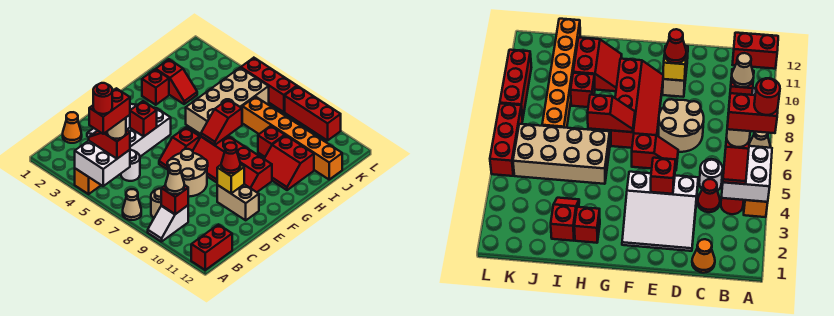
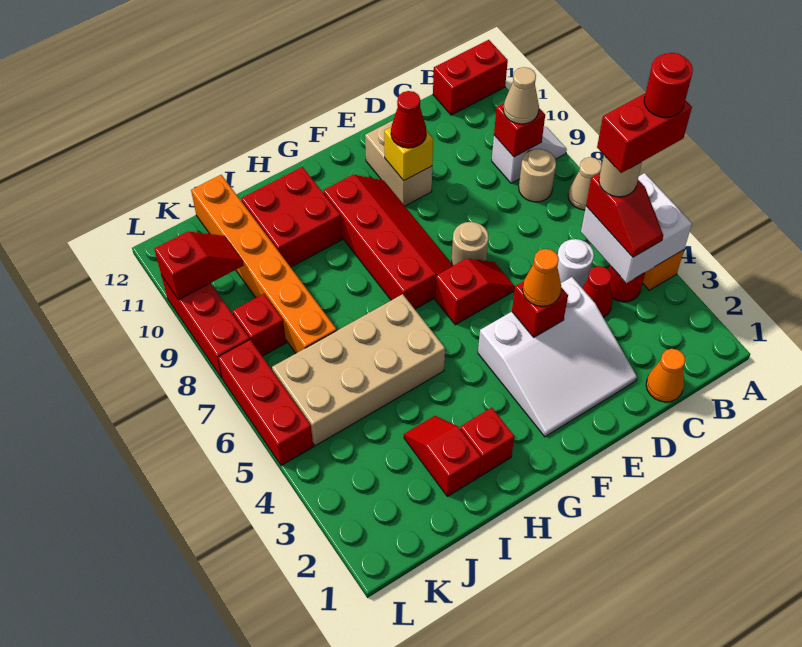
tan round brick D7:E8 level 1 -> tan round brick E7 level 1
none -> orange cone E4 level 3
red slope G7:H7 level 2 top H -> red slope K10:L10 level 2 top L
red slope H10:I11 level 1 top I -> red brick H10:I11 level 1
red brick I9 level 1 -> red brick K8 level 1

